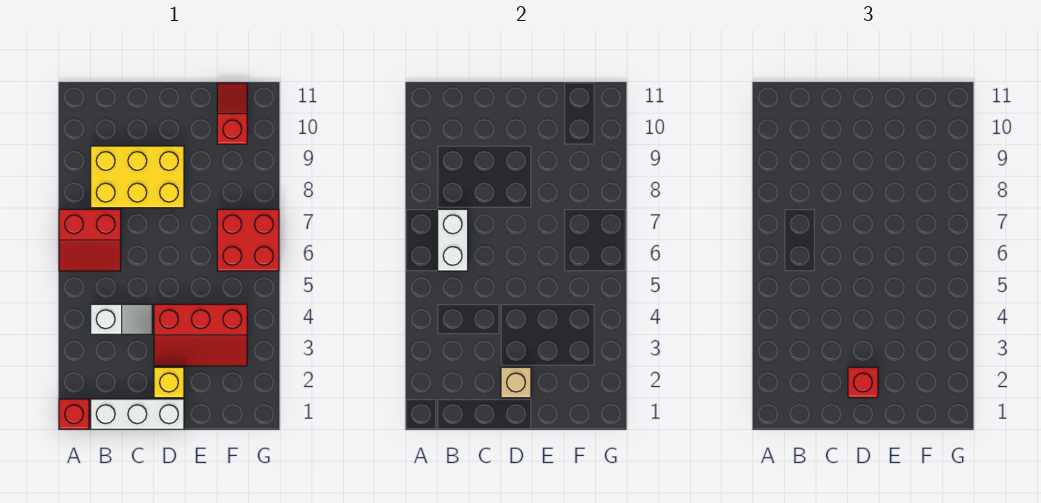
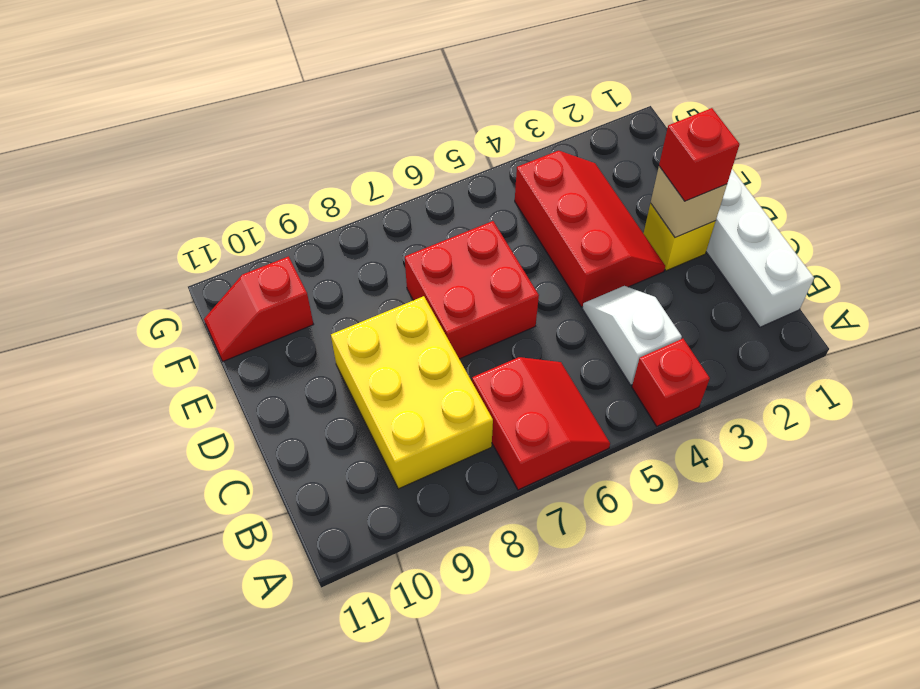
red brick A1 level 1 -> red brick A4 level 1
white brick B6:B7 level 2 -> none
red brick F6:G7 level 1 -> red brick D6:E7 level 1

